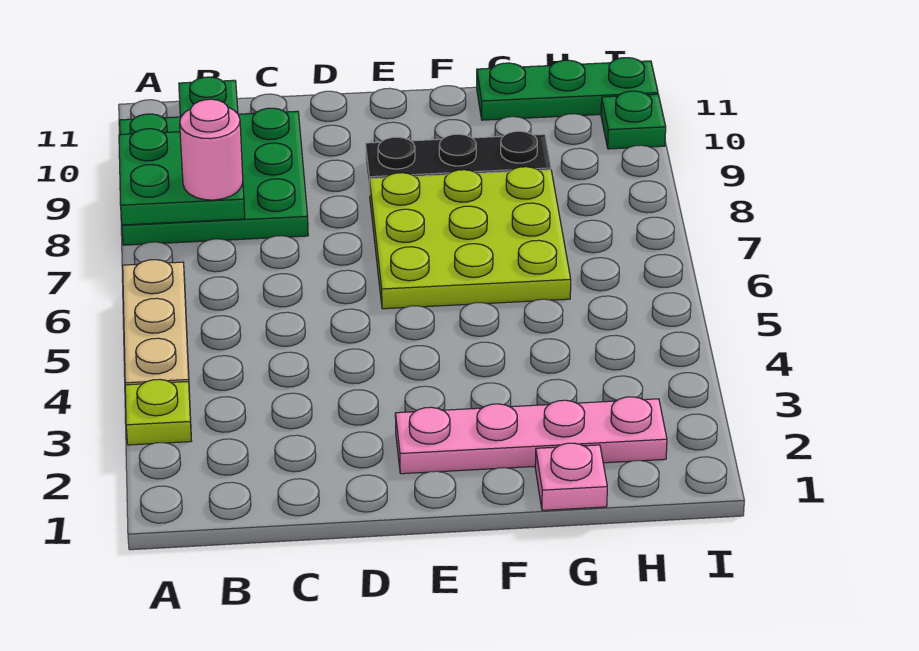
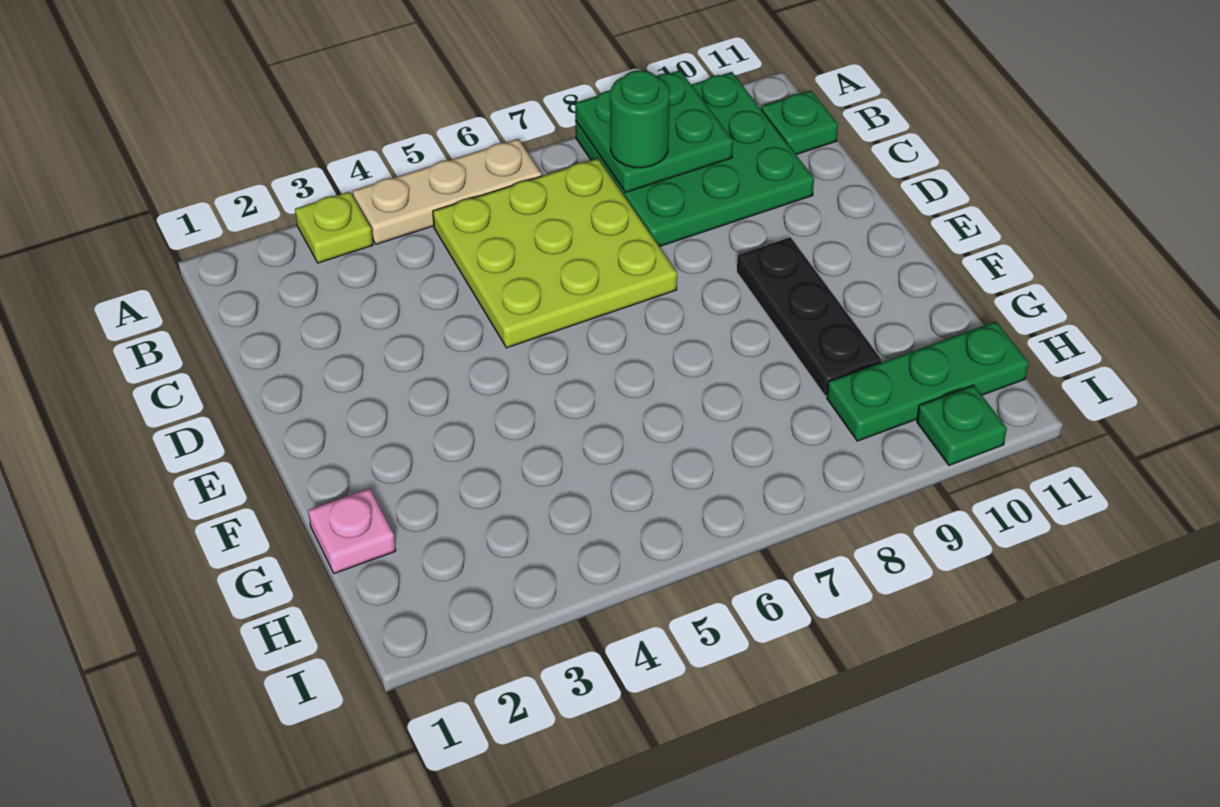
pink round brick B8 level 3 -> green round brick B8 level 3
pink plate E2:H2 level 1 -> none
lime plate E6:G8 level 1 -> lime plate B5:D7 level 1
green plate G11:I11 level 1 -> green plate H9:H11 level 1

